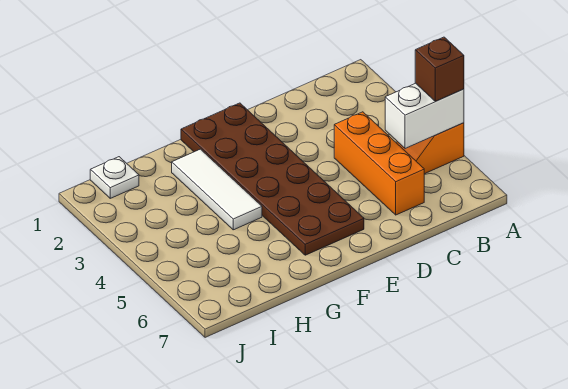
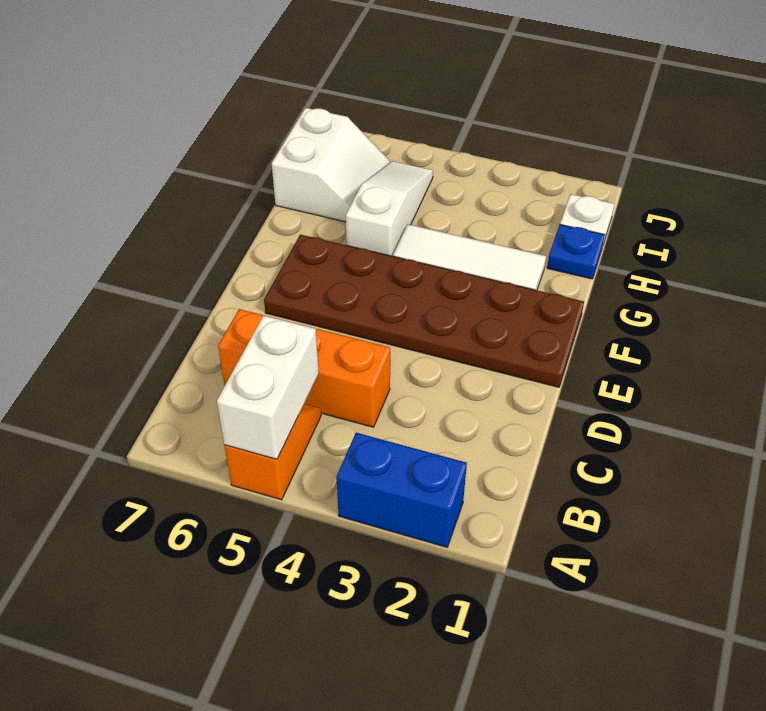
none -> blue brick A2:A3 level 1
brown brick A5 level 3 -> none
none -> white slope G5:I5 level 1 top G
none -> blue plate H1 level 1
none -> white slope H6:I7 level 1 top 7

